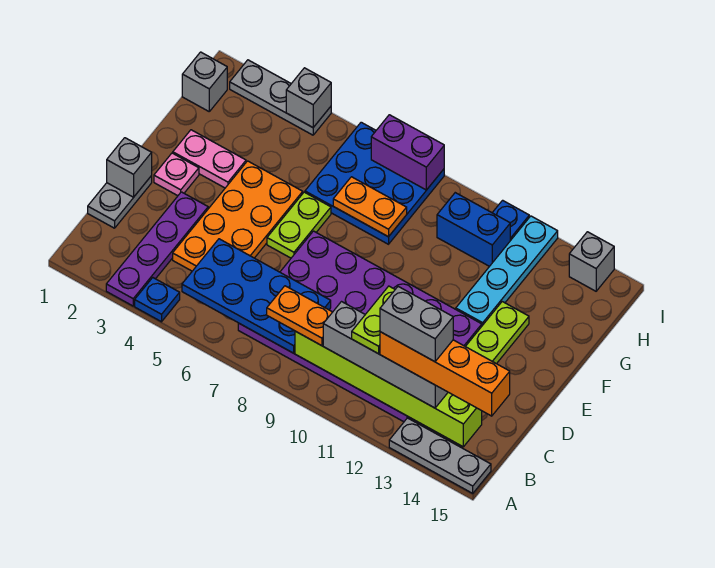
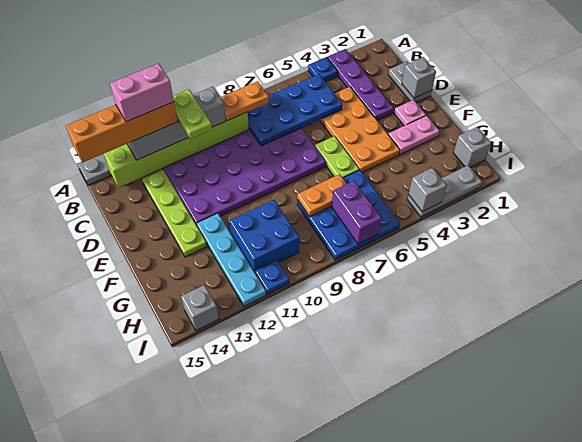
grey brick B12:B13 level 5 -> pink brick B12:B13 level 5
blue brick H10:H11 level 1 -> blue brick G10:H11 level 1
purple brick I7:I8 level 2 -> purple brick H7:I7 level 2

